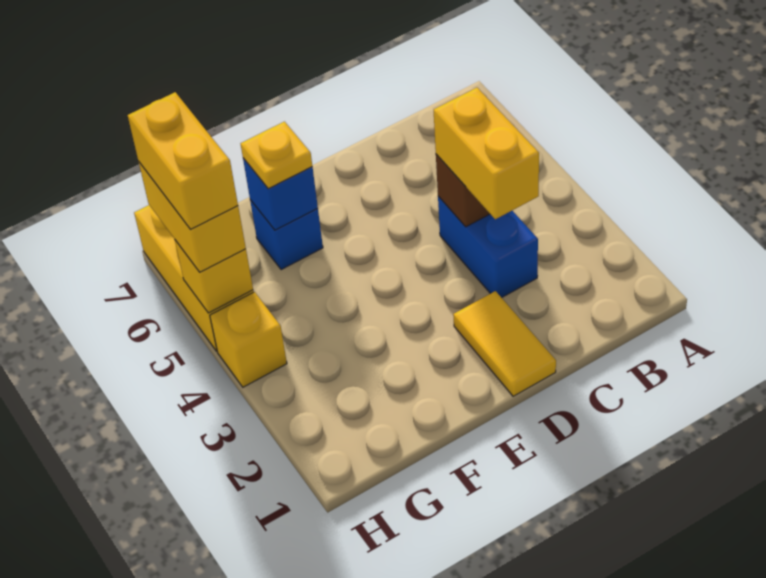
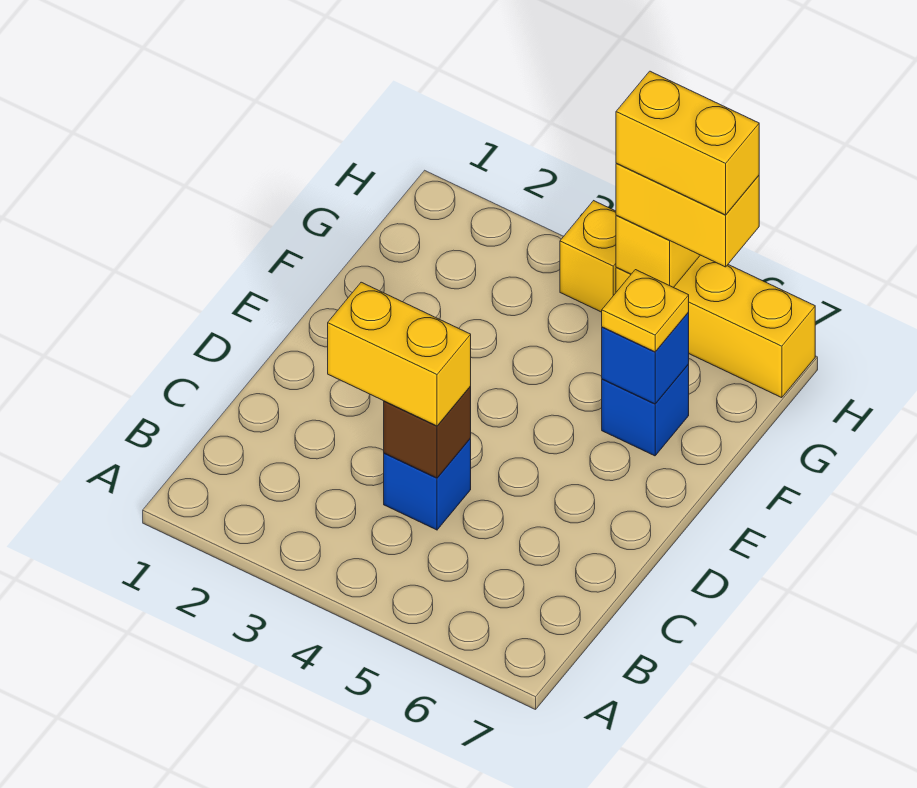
blue brick C3:C4 level 1 -> blue brick C4 level 1
yellow tile D1:D2 level 1 -> none

